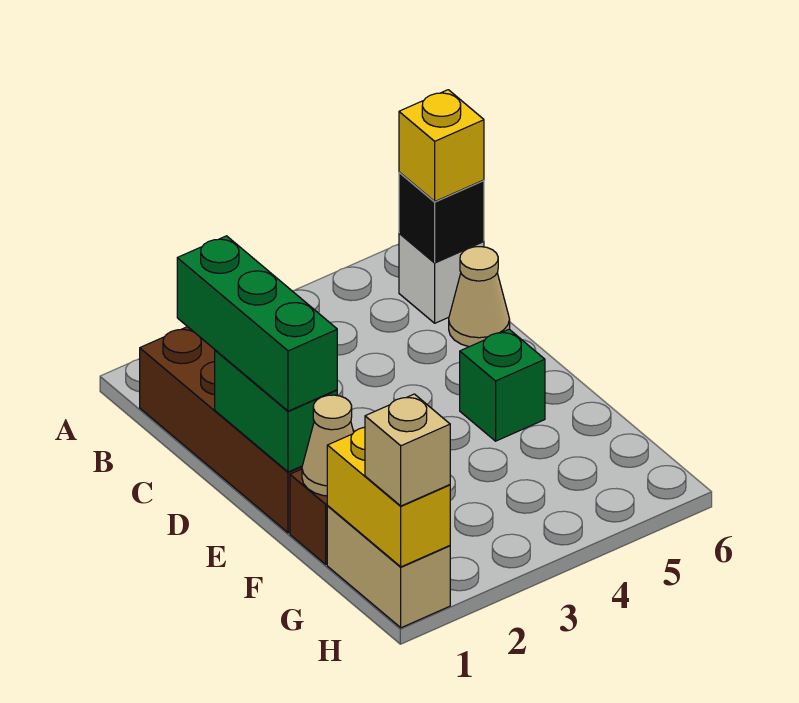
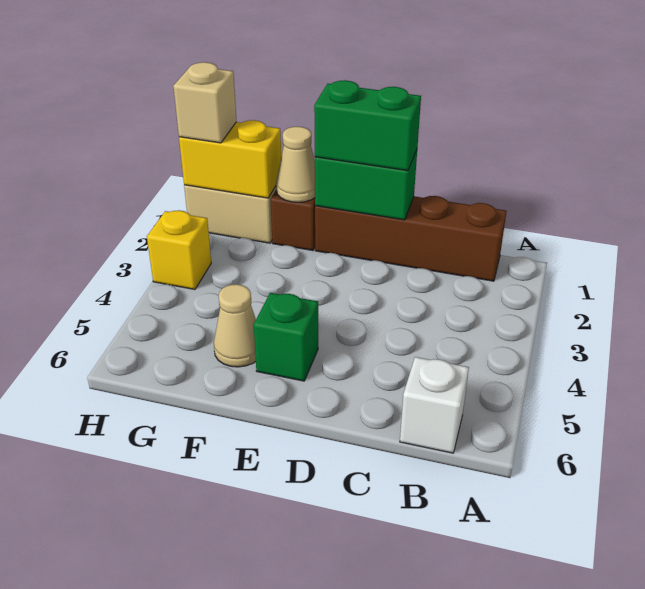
black brick B6 level 2 -> none
yellow brick B6 level 3 -> yellow brick H3 level 1
green brick C1:E1 level 3 -> green brick D1:E1 level 3
tan cone C6 level 1 -> tan cone F5 level 1

